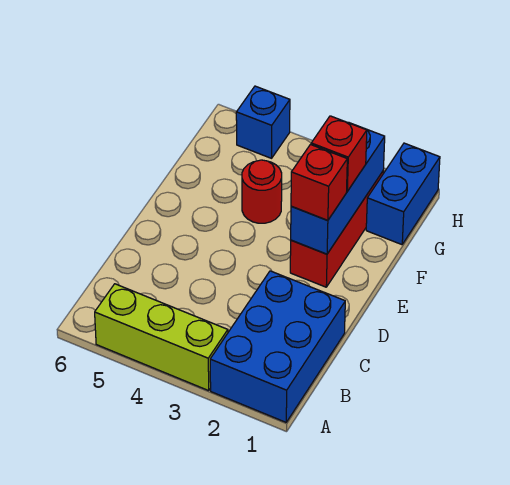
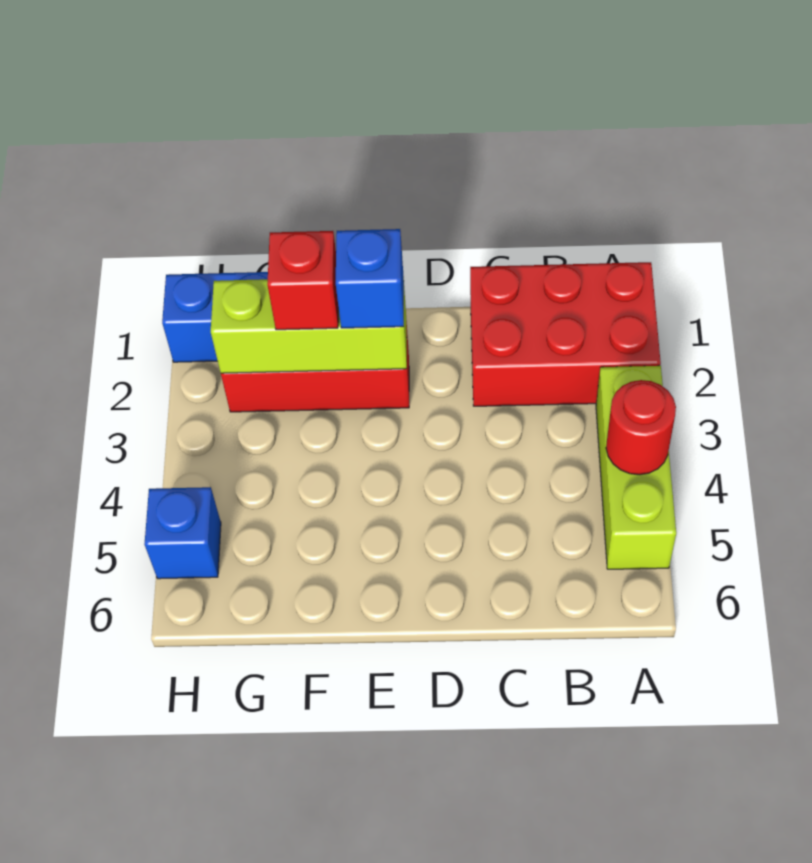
blue brick A1:C2 level 1 -> red brick A1:C2 level 1
blue brick E2:G2 level 2 -> lime brick E2:G2 level 2
red brick E2 level 3 -> blue brick E2 level 3
red round brick F4 level 1 -> red round brick A4 level 2

